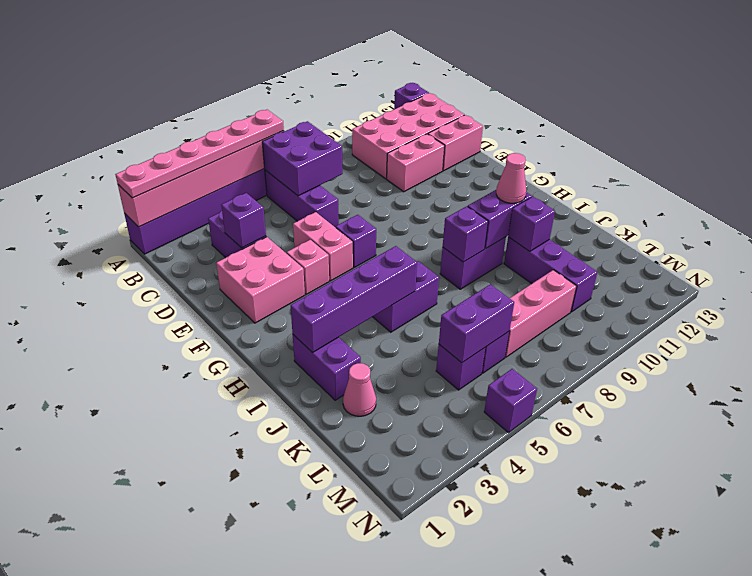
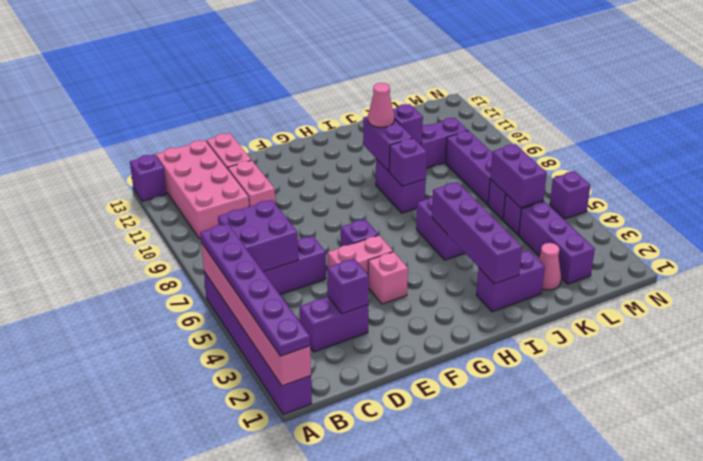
pink plate A1:A6 level 3 -> purple plate A1:A6 level 3
pink brick E2:F3 level 1 -> none
none -> purple brick L2:L4 level 1
pink brick L7:L9 level 1 -> purple brick L7:L9 level 1

